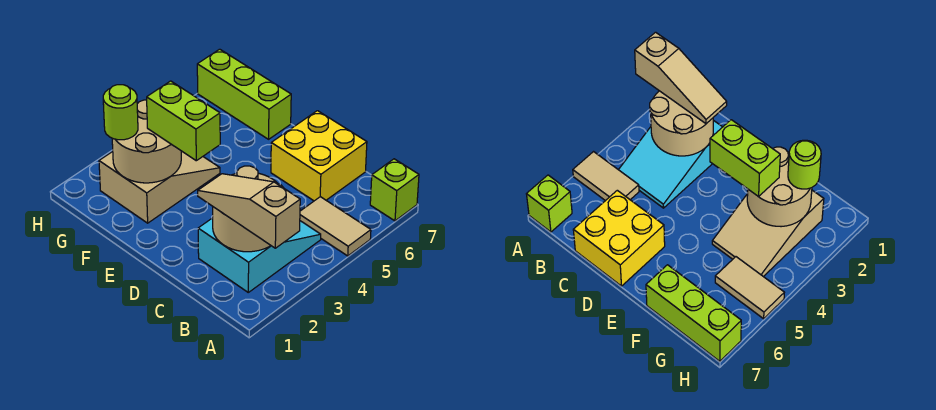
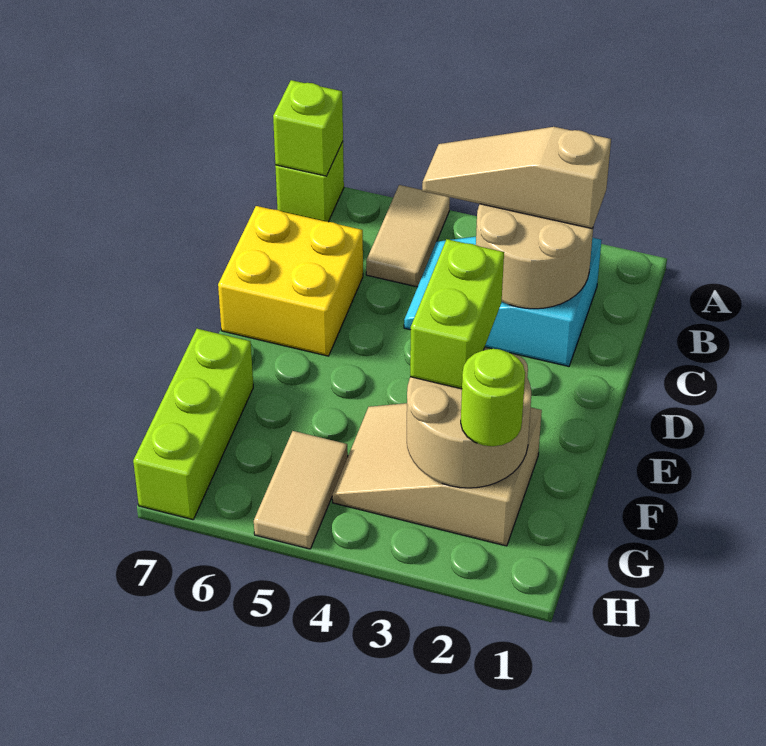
tan slope A2:C2 level 3 top A -> tan slope B2:B4 level 3 top 2
none -> lime brick A7 level 2

